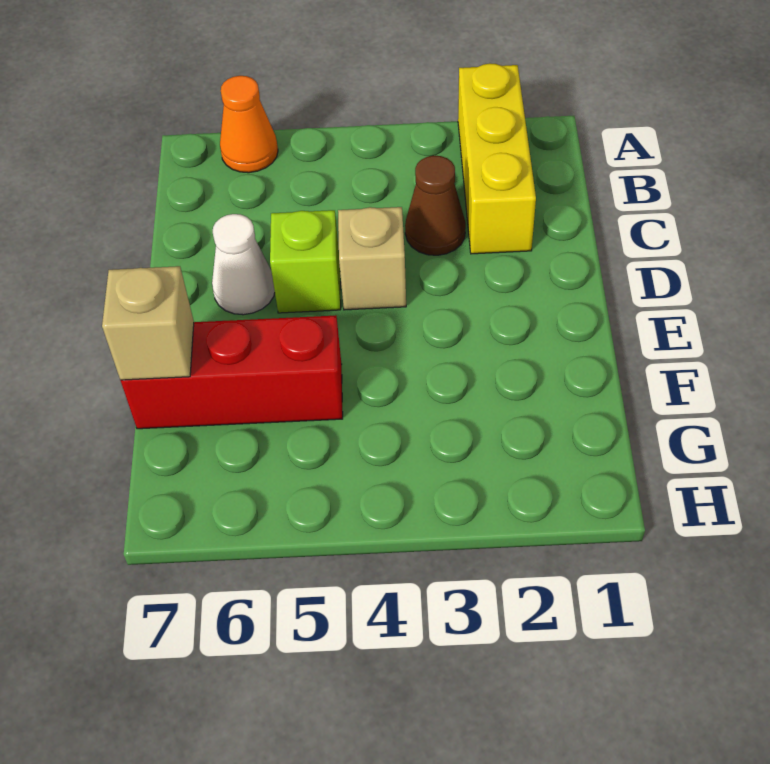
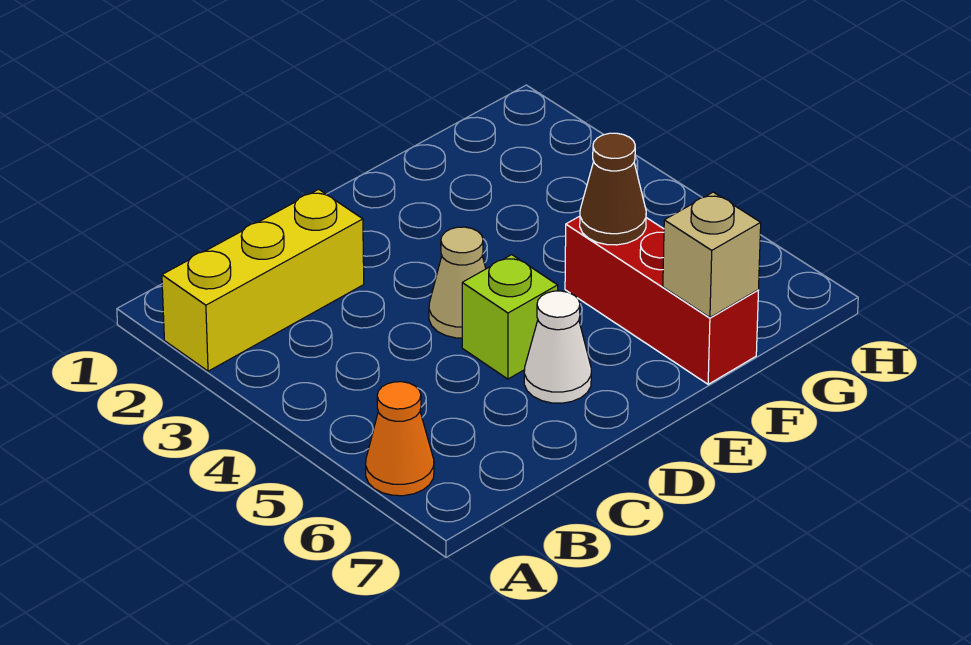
brown cone C3 level 1 -> brown cone F5 level 2
tan brick D4 level 1 -> tan cone D4 level 1

